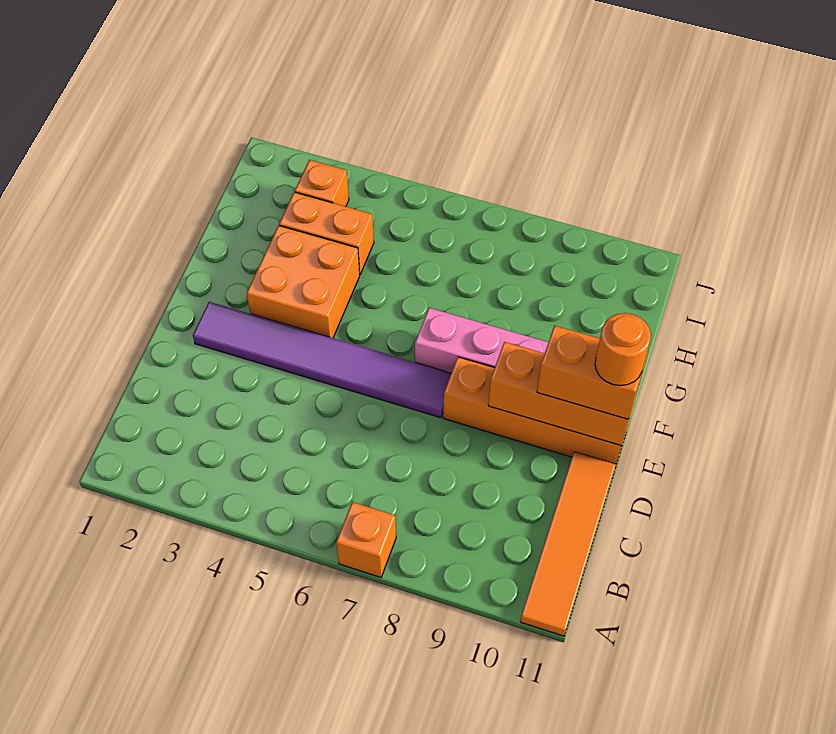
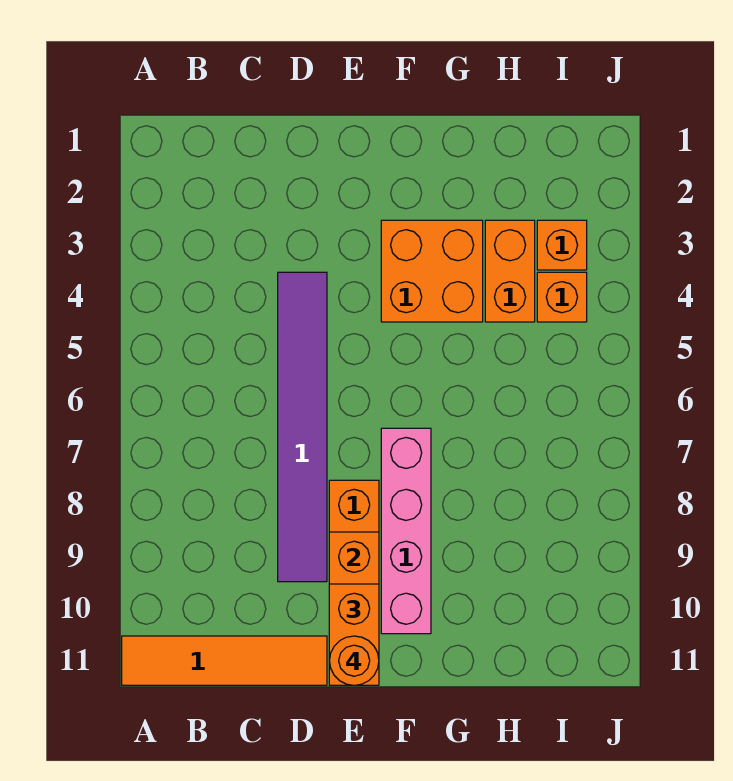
orange brick A7 level 1 -> orange brick I4 level 1
purple tile E2:E7 level 1 -> purple tile D4:D9 level 1

